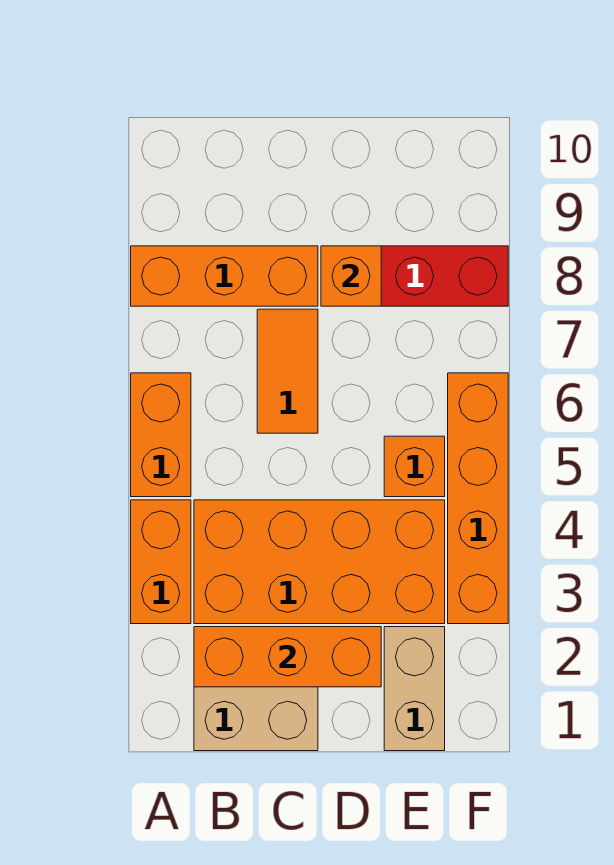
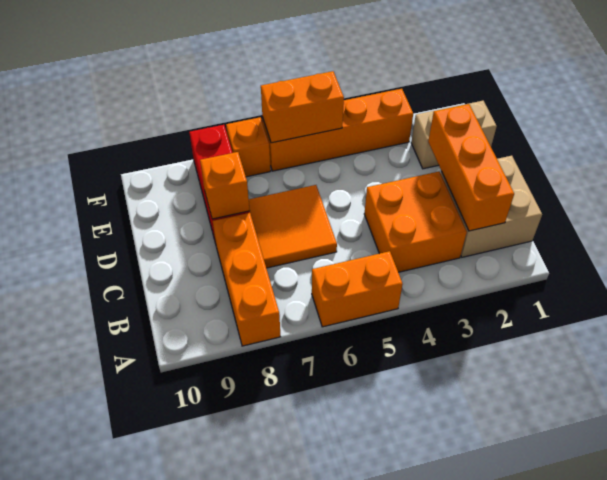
orange brick A3:A4 level 1 -> orange brick F5:F6 level 2
orange brick B3:E4 level 1 -> orange brick B3:C4 level 1
orange tile C6:C7 level 1 -> orange tile C6:D7 level 1
orange brick E5 level 1 -> orange brick F7 level 1

